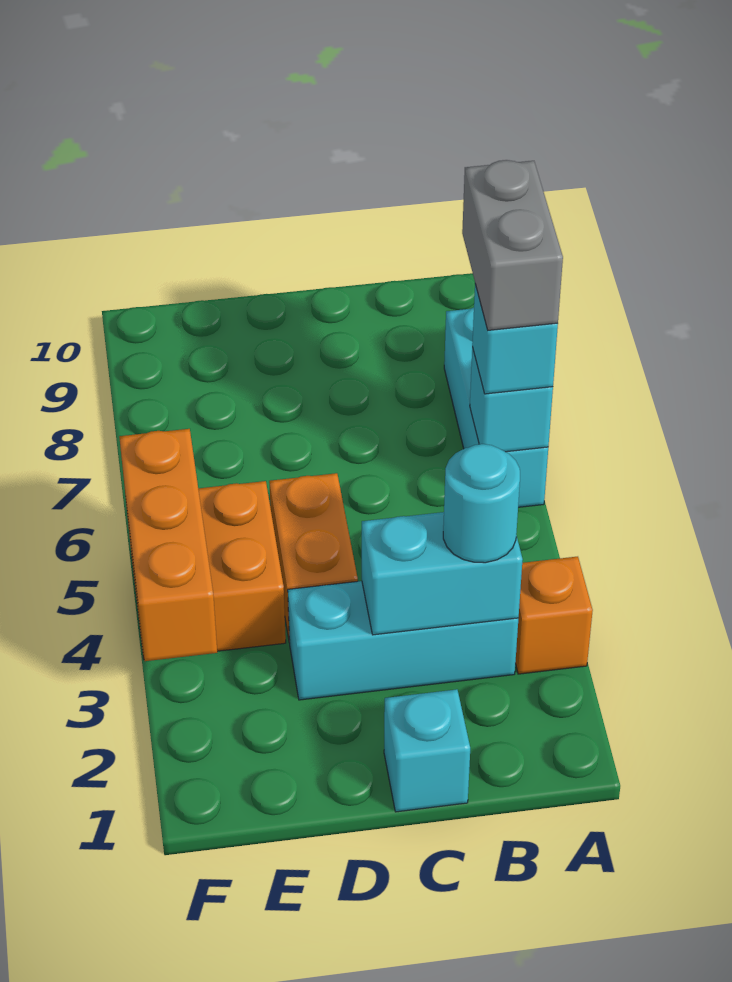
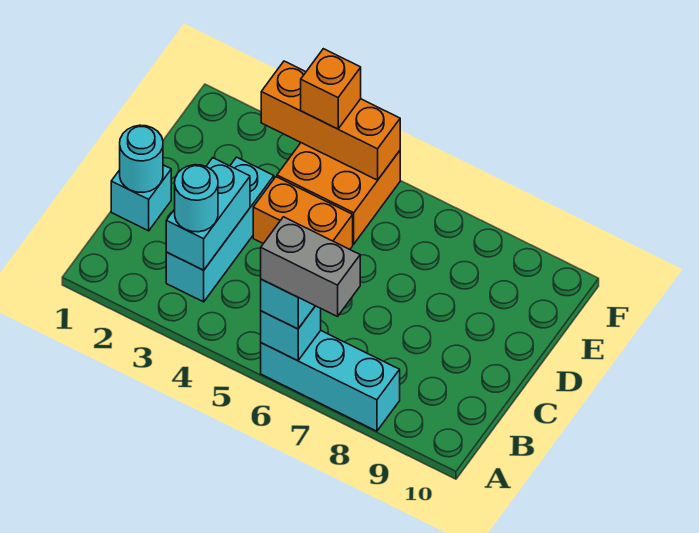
orange brick A3 level 1 -> orange brick F4 level 3
none -> cyan round brick C1 level 2

